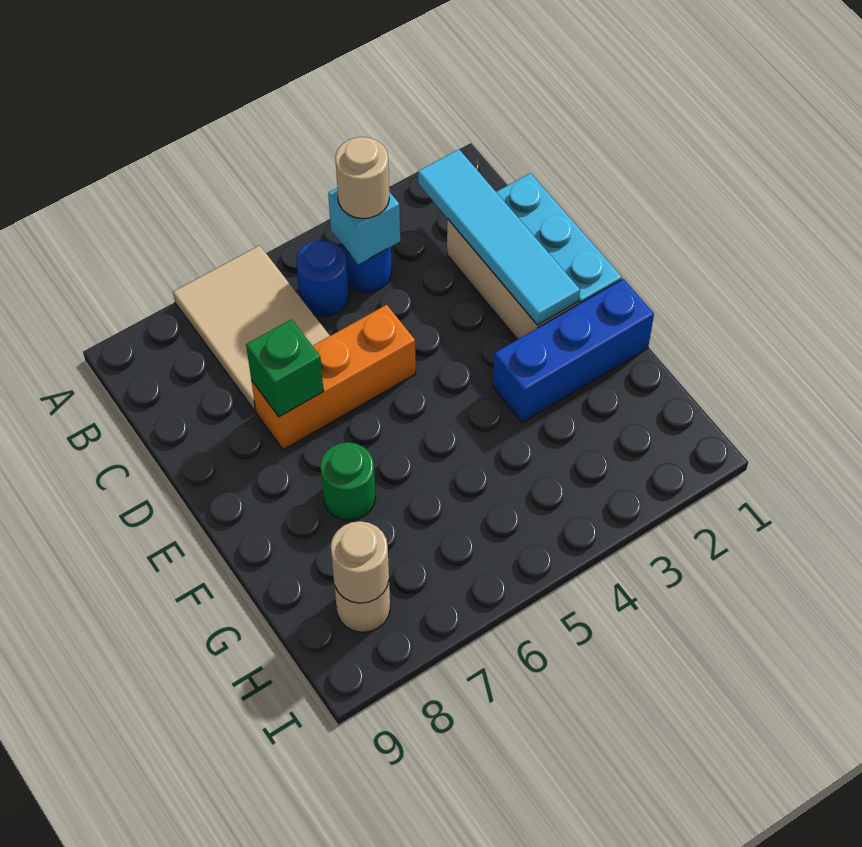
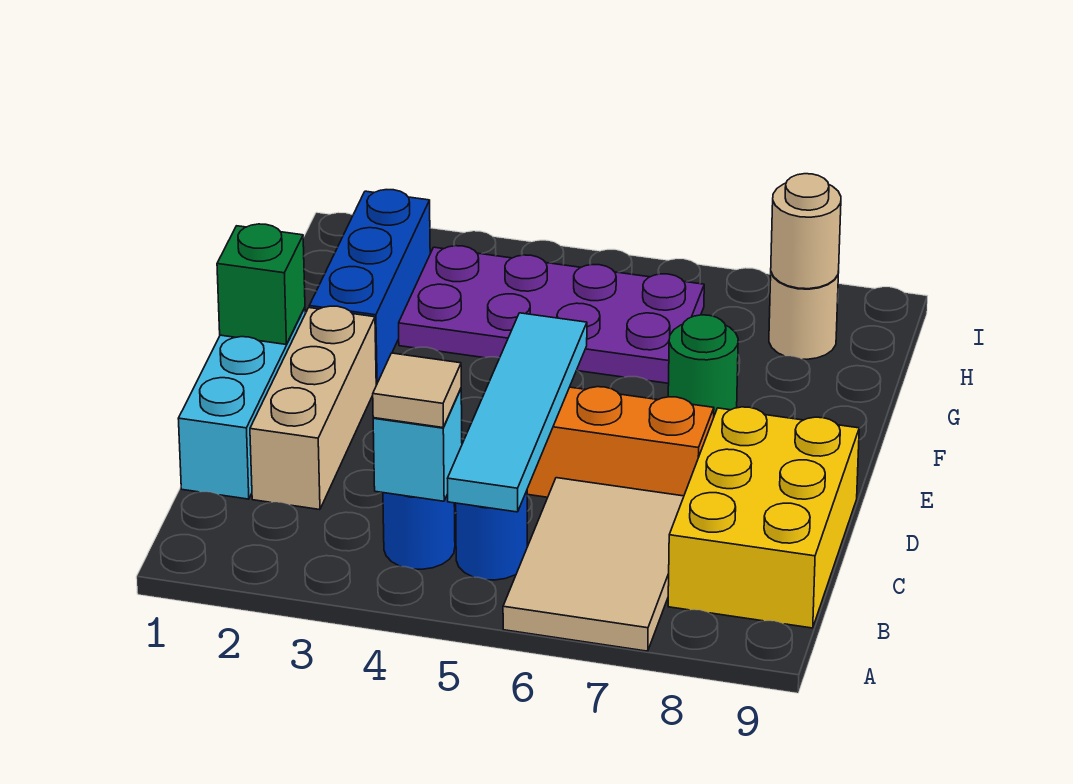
cyan tile B2:E2 level 2 -> cyan tile B5:E5 level 2
tan round brick B4 level 3 -> tan tile B4 level 3
none -> yellow brick B8:D9 level 1
green brick D7 level 2 -> green brick E1 level 2
blue brick F1:F3 level 1 -> blue brick F2:H2 level 1
none -> purple plate G3:H6 level 1

